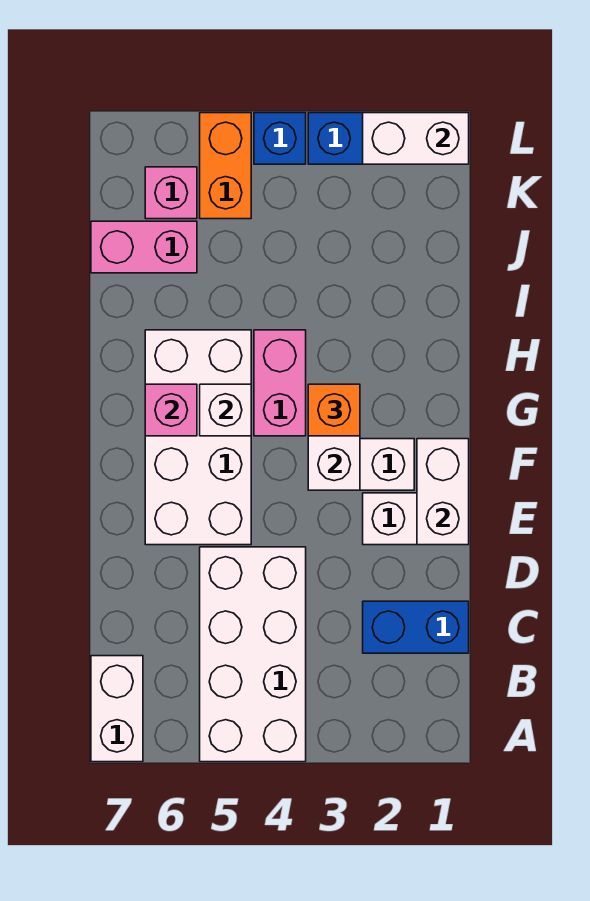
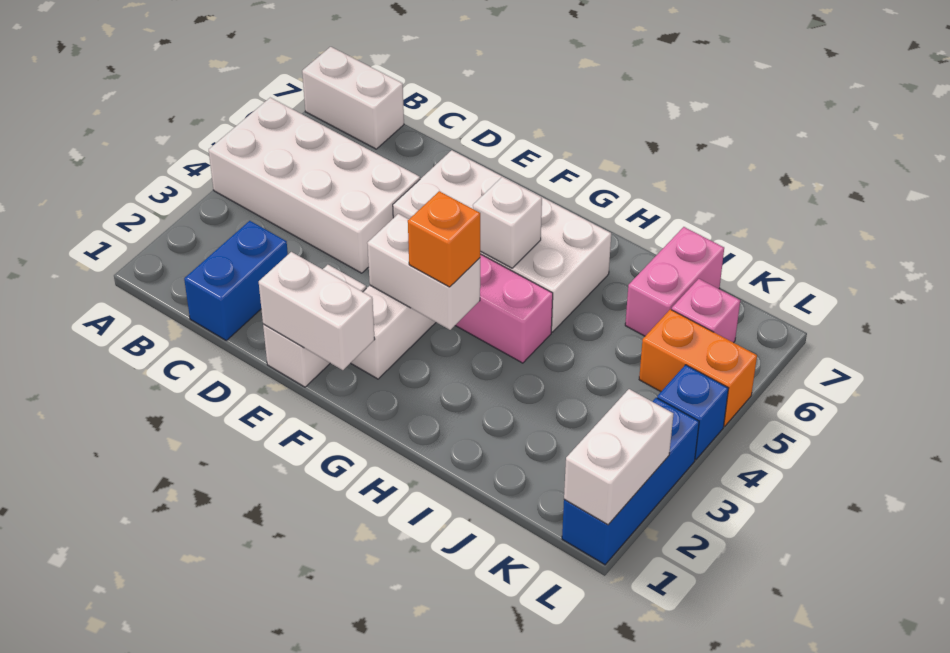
pink brick G6 level 2 -> none

